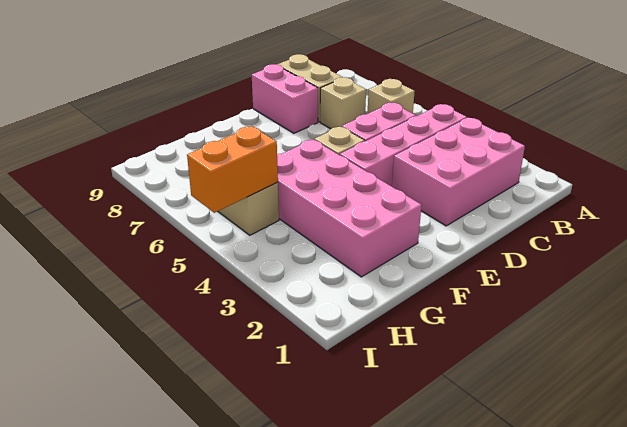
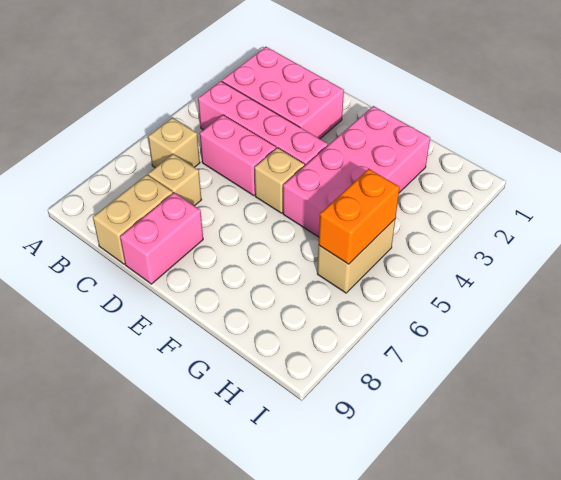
orange brick H5:I5 level 2 -> orange brick H5:H6 level 2

